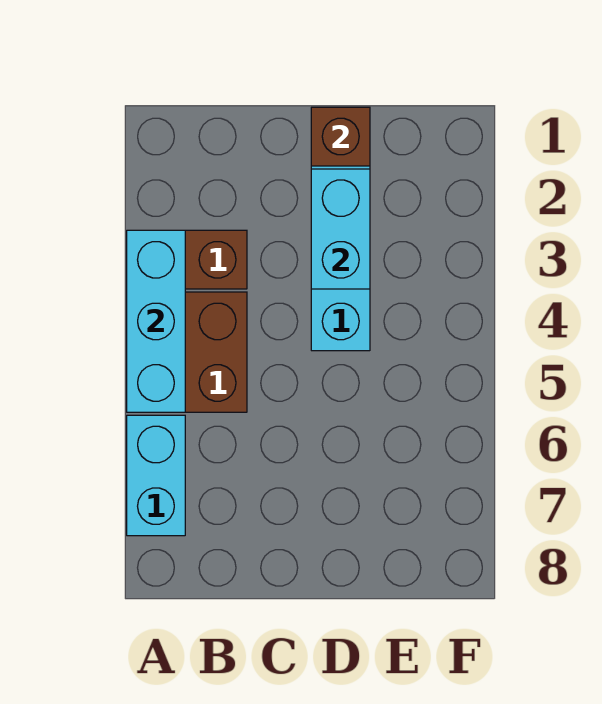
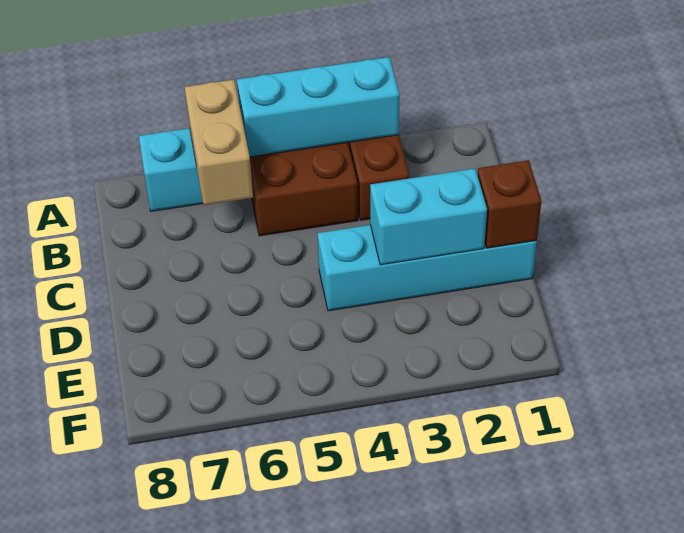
none -> tan brick A6:B6 level 2

